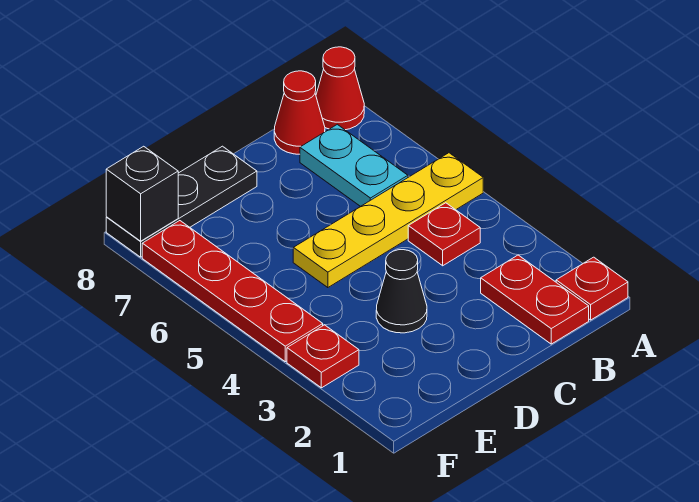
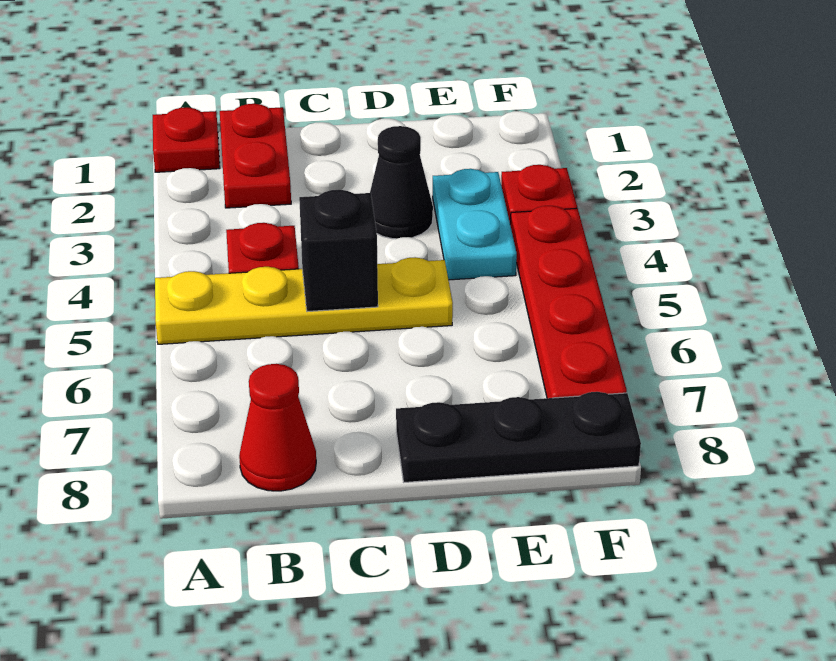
red cone A8 level 1 -> none
cyan plate B6:B7 level 1 -> cyan plate E3:E4 level 1
black brick F8 level 2 -> black brick C5 level 2

